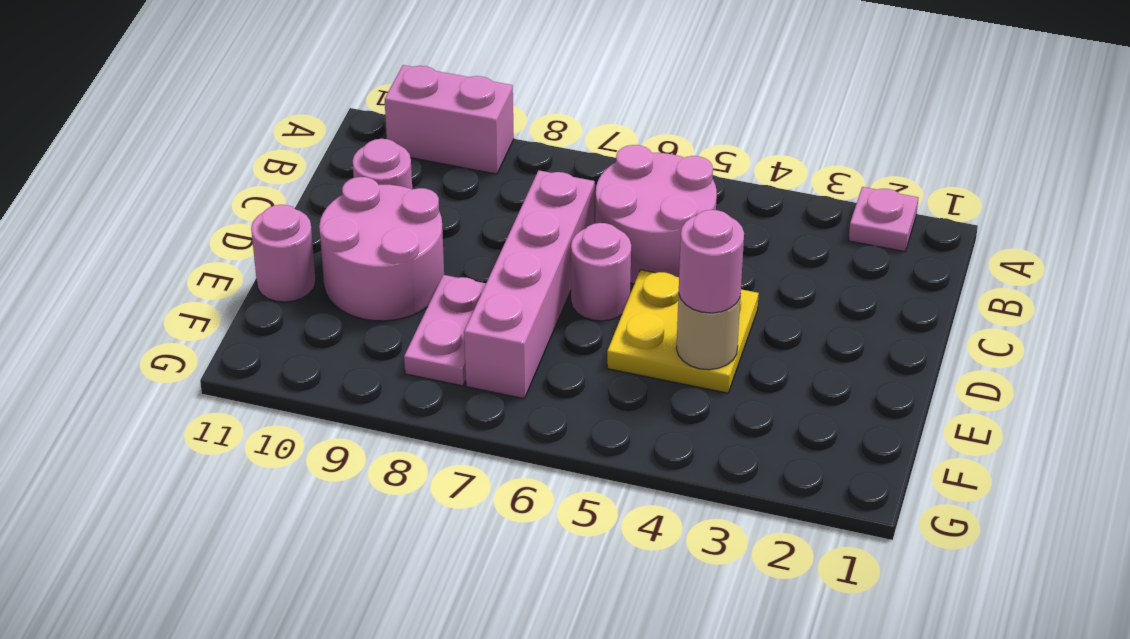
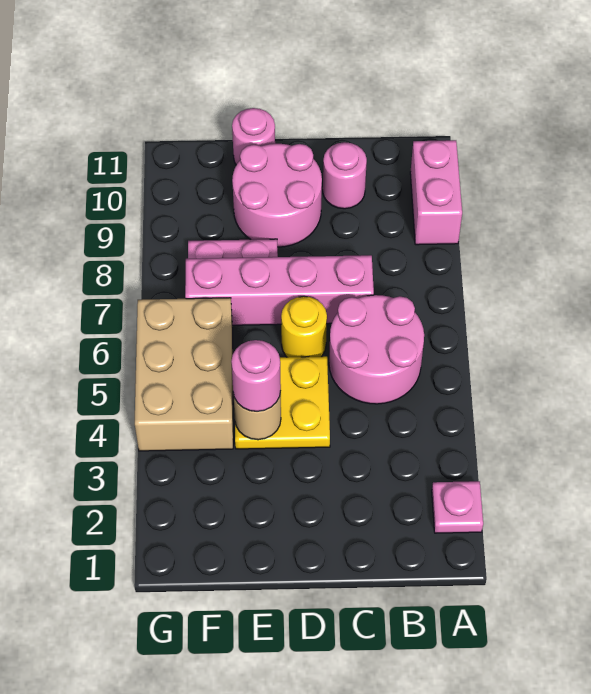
pink round brick D6 level 1 -> yellow round brick D6 level 1
none -> tan brick F4:G6 level 1

